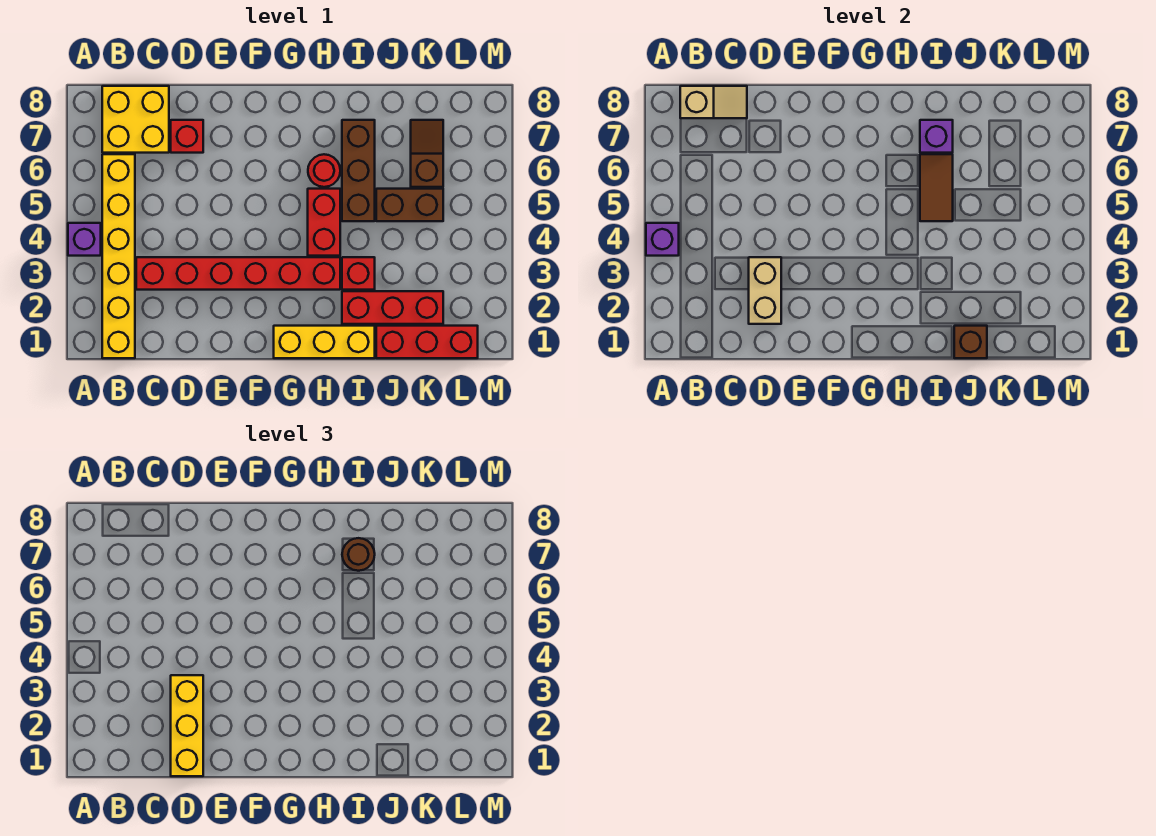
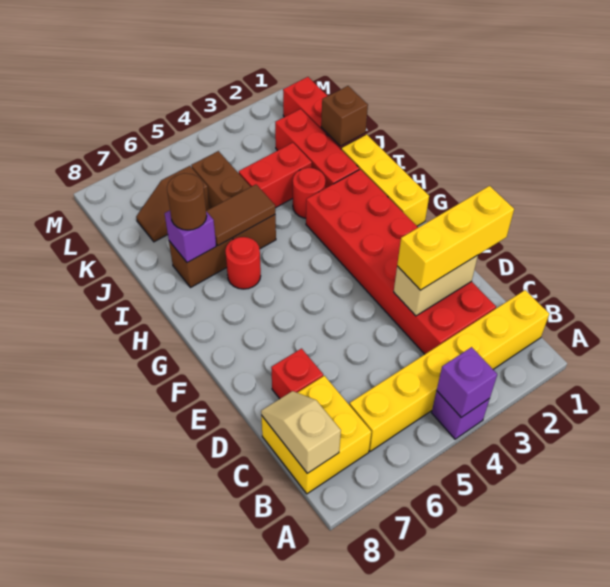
red brick C3:H3 level 1 -> red brick C2:H3 level 1
red brick H4:H5 level 1 -> red brick J3:J4 level 1
red brick I3 level 1 -> red round brick I3 level 1

